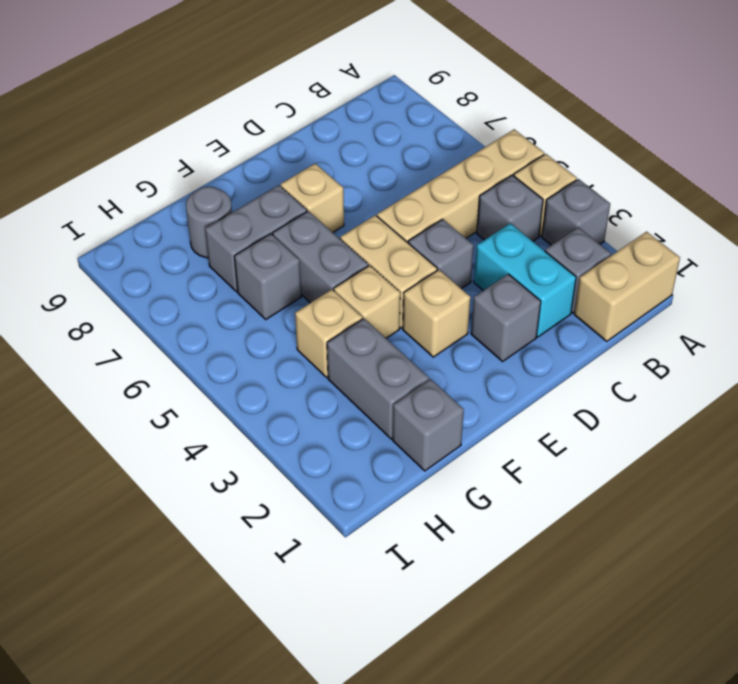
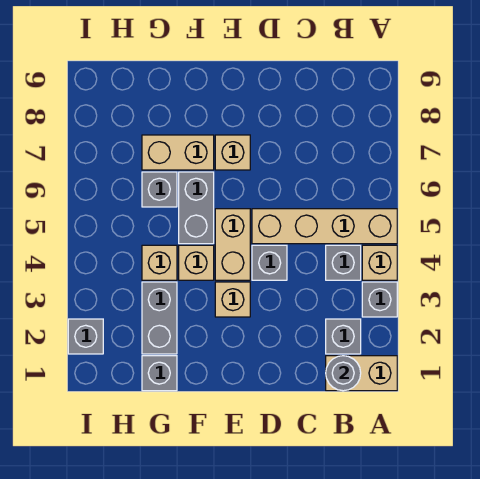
cyan brick C2:C3 level 1 -> none
grey brick D2 level 1 -> grey brick I2 level 1
grey brick F7:G7 level 1 -> tan brick F7:G7 level 1
grey round brick G8 level 1 -> grey round brick B1 level 2

